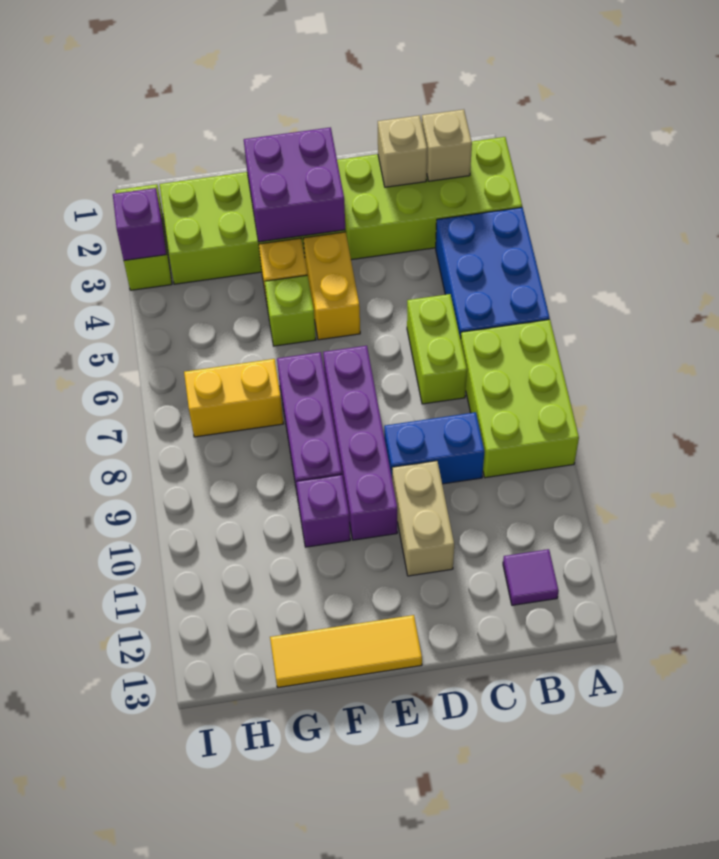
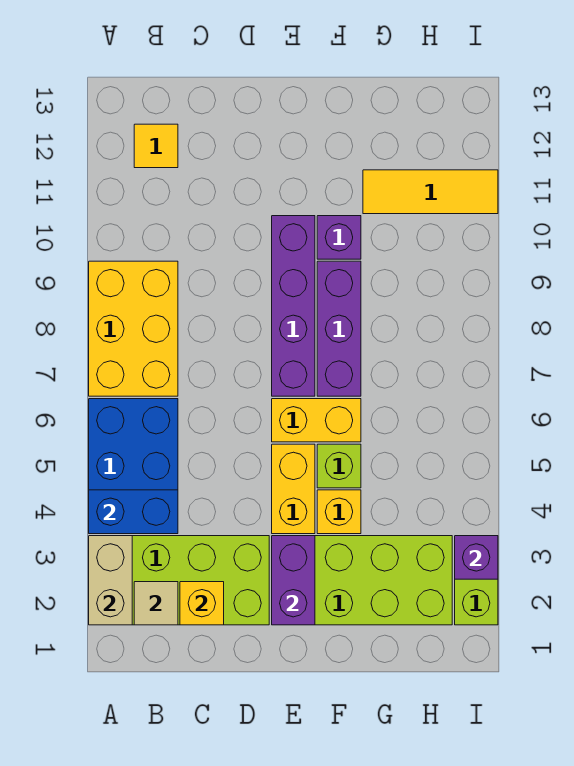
lime brick A7:B9 level 1 -> yellow brick A7:B9 level 1
tan brick B2 level 2 -> tan tile B2 level 2
purple tile B12 level 1 -> yellow tile B12 level 1
tan brick C2 level 2 -> yellow brick C2 level 2
lime brick C6:C7 level 1 -> none
blue brick C9:D9 level 1 -> blue brick A4:B4 level 2
tan brick D10:D11 level 1 -> tan brick A2:A3 level 2
purple brick E2:F3 level 2 -> purple brick E2:E3 level 2
yellow tile E13:G13 level 1 -> yellow tile G11:I11 level 1
yellow brick G7:H7 level 1 -> yellow brick E6:F6 level 1

